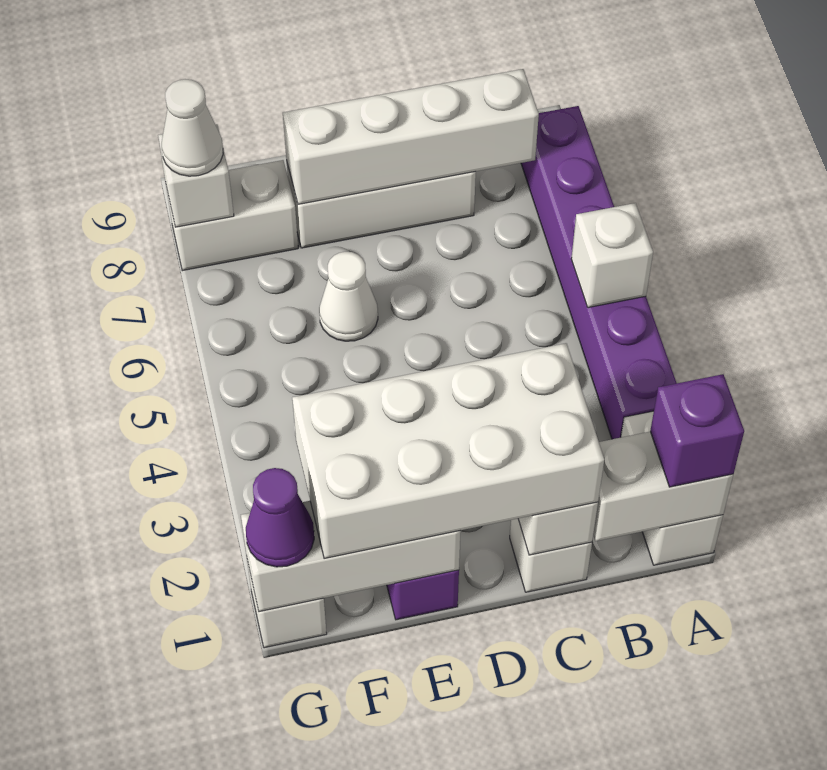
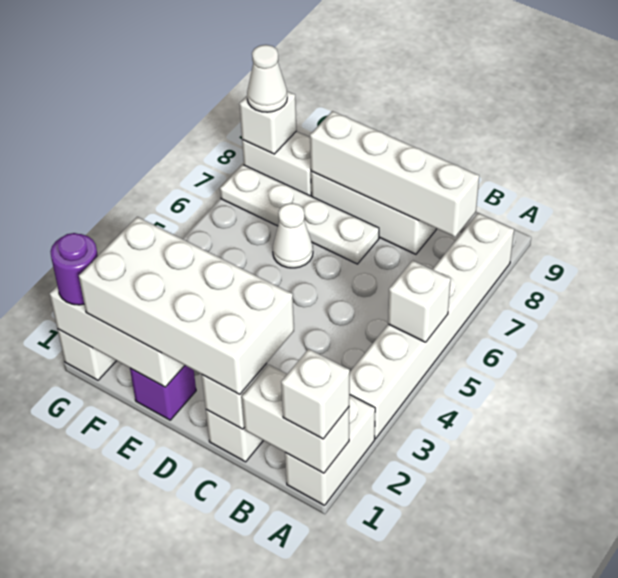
purple brick A1 level 3 -> white brick A1 level 3
purple brick A3:A8 level 1 -> white brick A3:A8 level 1
none -> white plate D7:G7 level 1
purple cone G1 level 3 -> purple round brick G1 level 3

